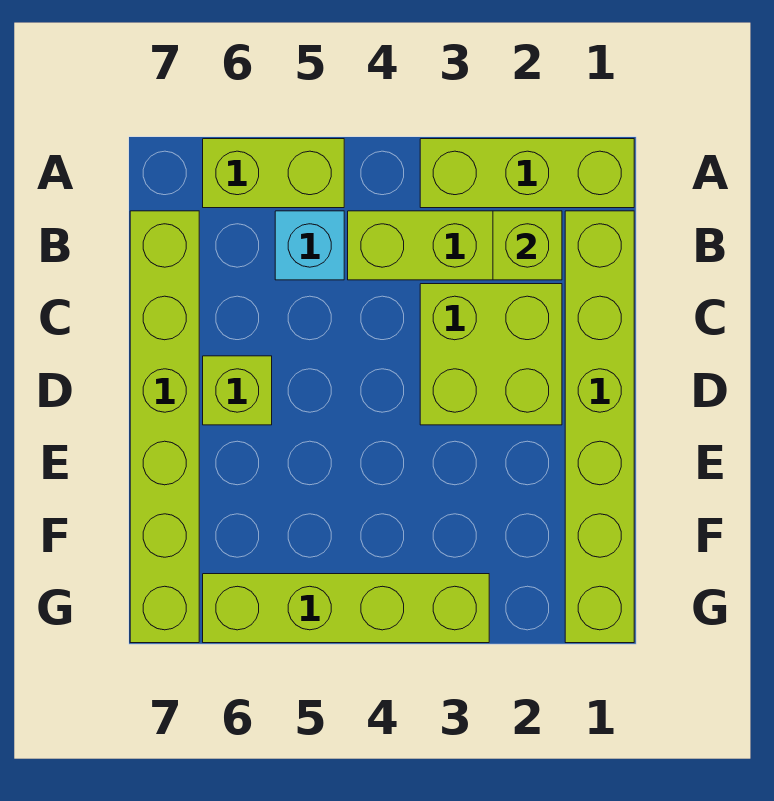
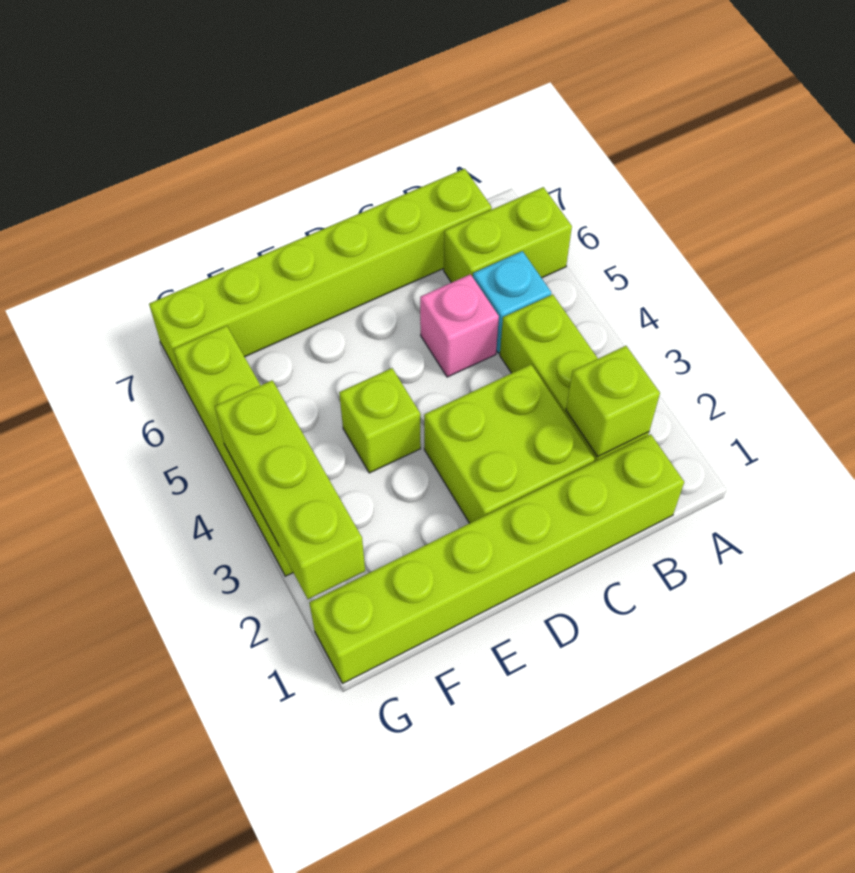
lime brick A1:A3 level 1 -> lime brick G2:G4 level 2
lime brick A5:A6 level 1 -> lime brick A6:B6 level 1
none -> pink brick C5 level 1
lime brick D6 level 1 -> lime brick E4 level 1

